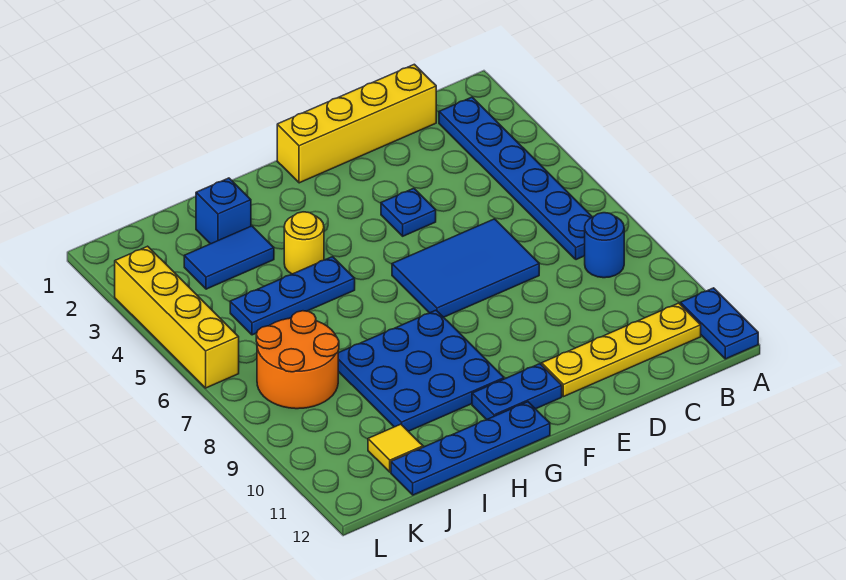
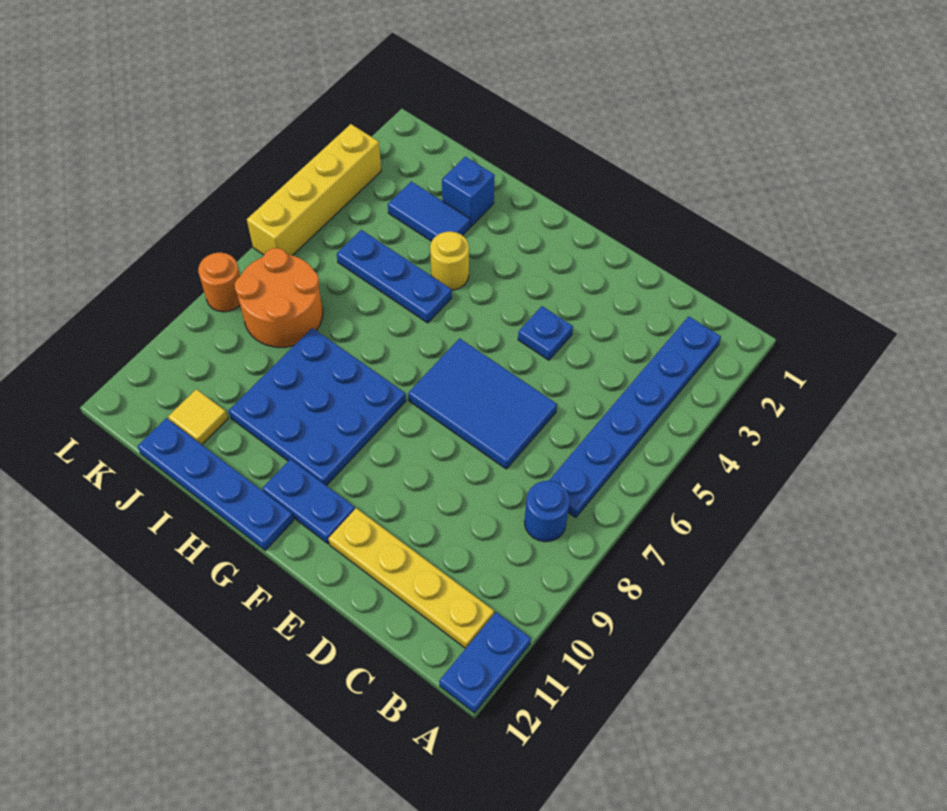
yellow brick C1:F1 level 1 -> none
none -> orange round brick L8 level 1

